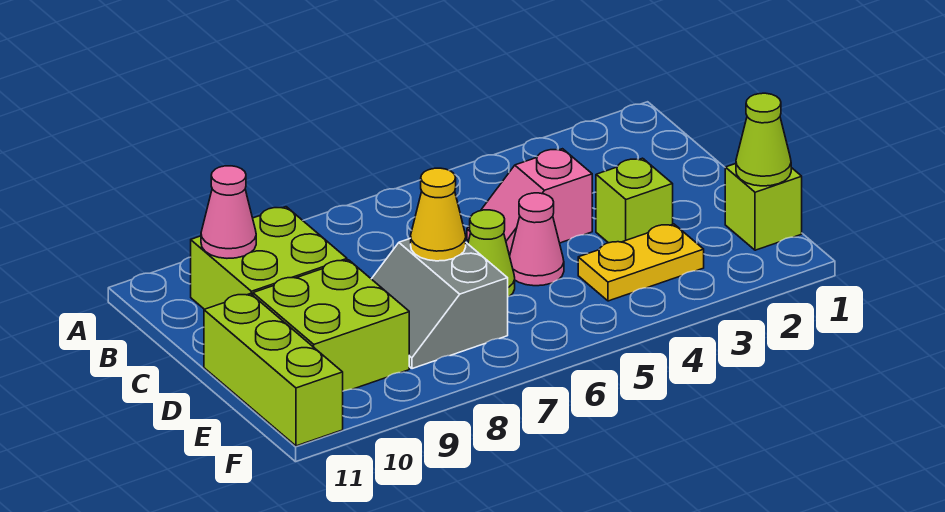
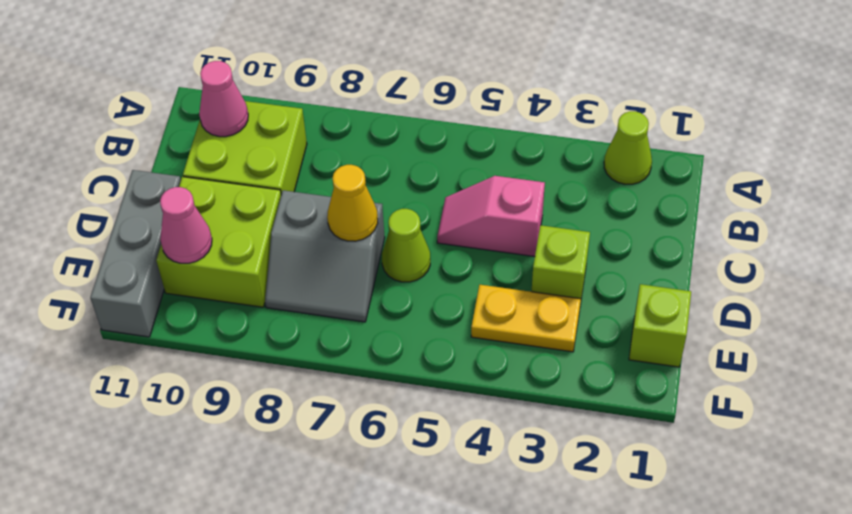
pink cone D5 level 1 -> pink cone E10 level 2
grey slope D7:E8 level 1 top 7 -> grey slope D7:E8 level 1 top D
lime brick D11:F11 level 1 -> grey brick D11:F11 level 1
lime cone E1 level 2 -> lime cone A2 level 1

